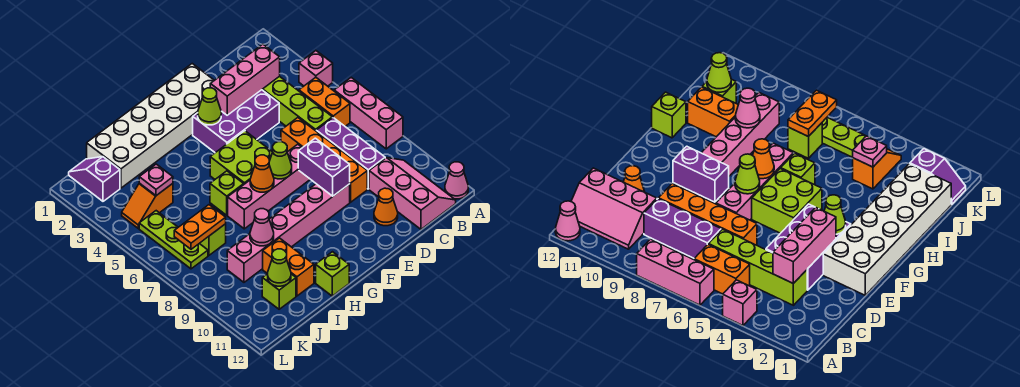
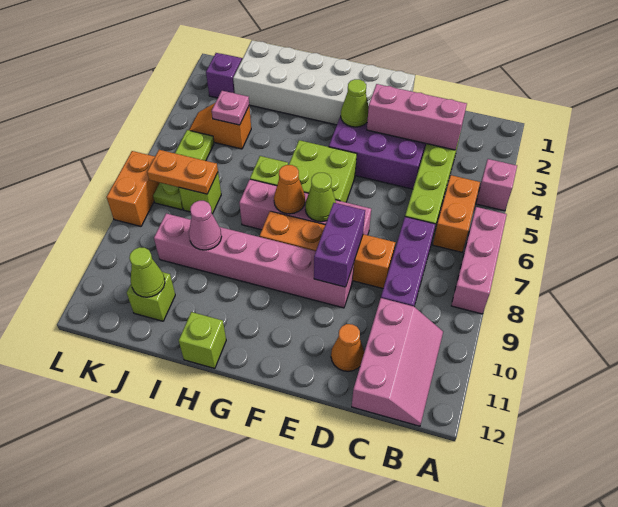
pink cone A12 level 1 -> none
orange brick D6:D9 level 1 -> orange brick D8:G8 level 1
orange brick I10:I11 level 1 -> orange brick L7:L8 level 1

